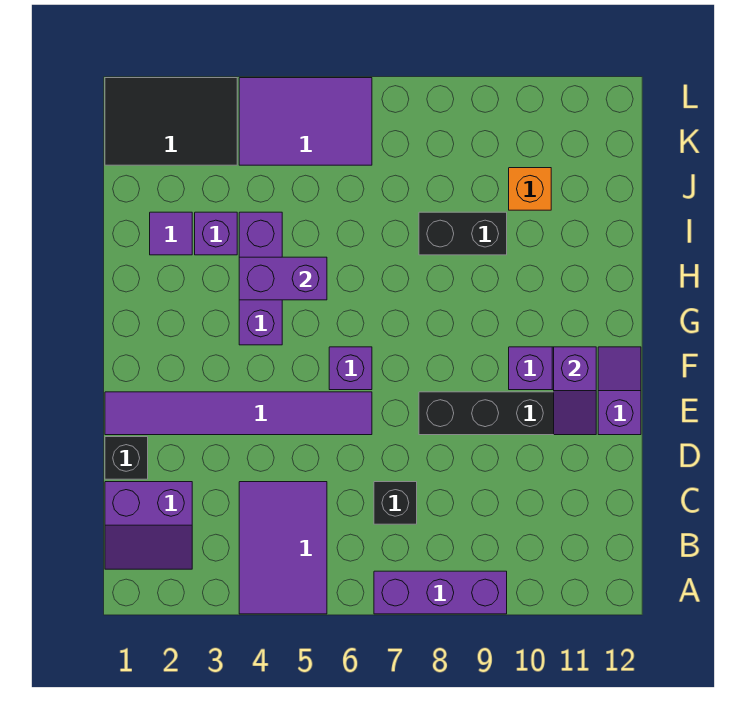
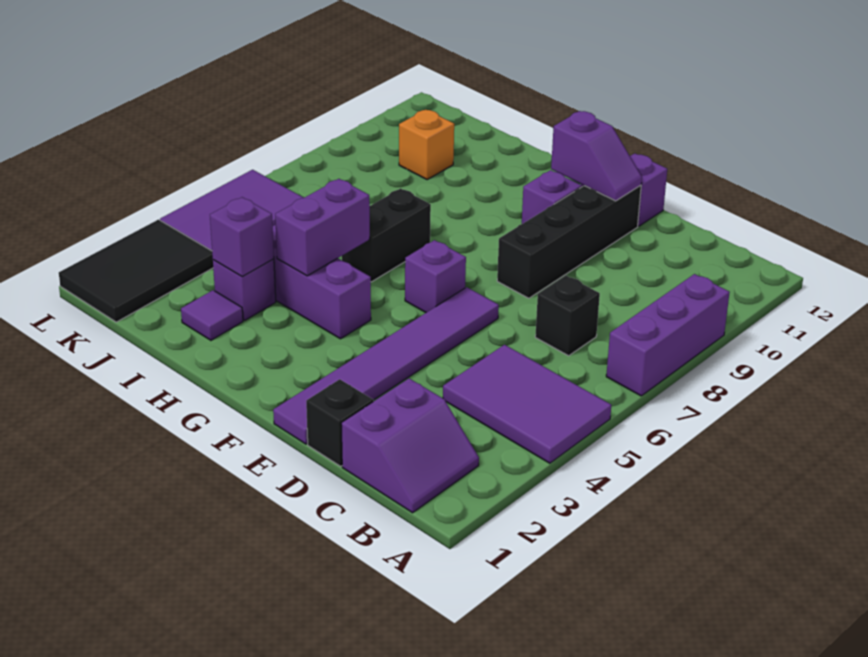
none -> purple brick I3 level 2
black brick I8:I9 level 1 -> black brick H6:H7 level 1

